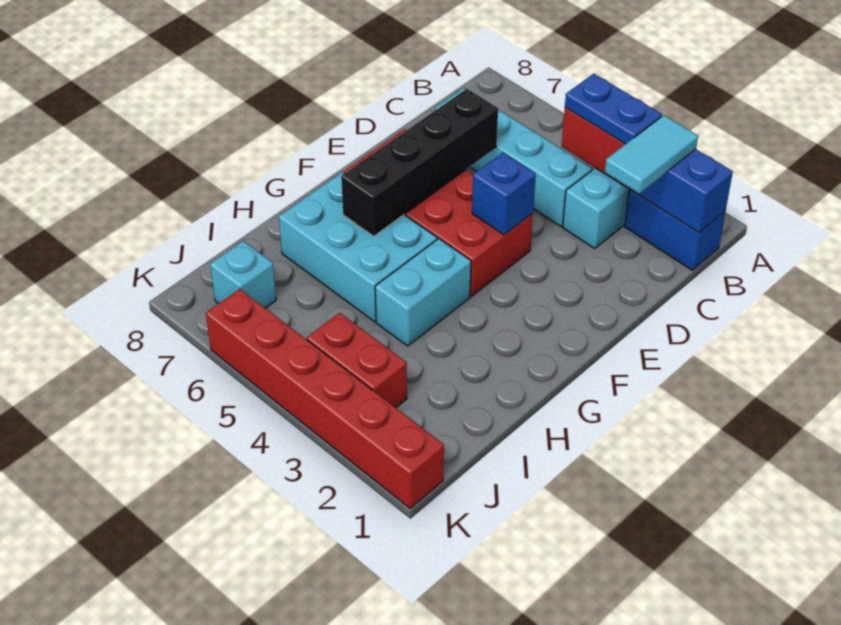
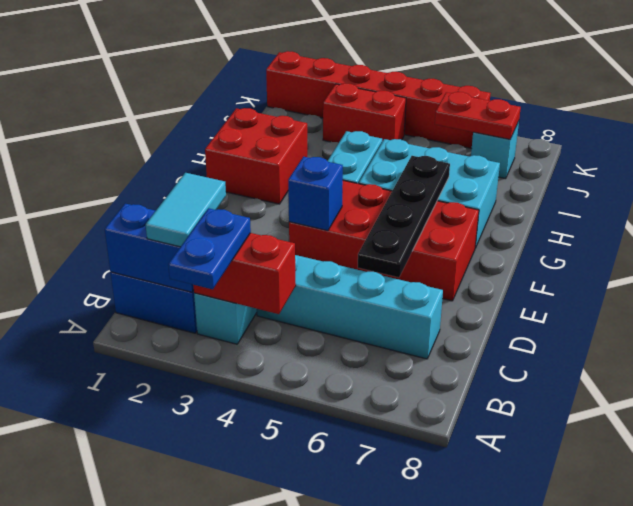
blue plate B3:B4 level 3 -> blue plate A3:B3 level 3
black brick D6:G6 level 2 -> black plate D6:G6 level 2
none -> red brick G1:H2 level 1
none -> red plate J6:J7 level 2

